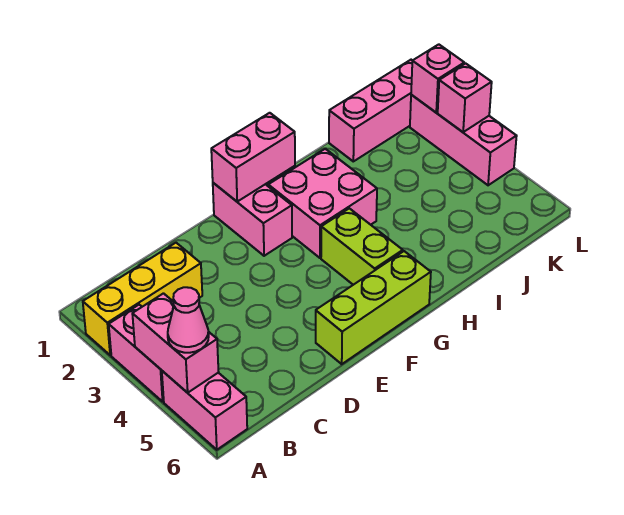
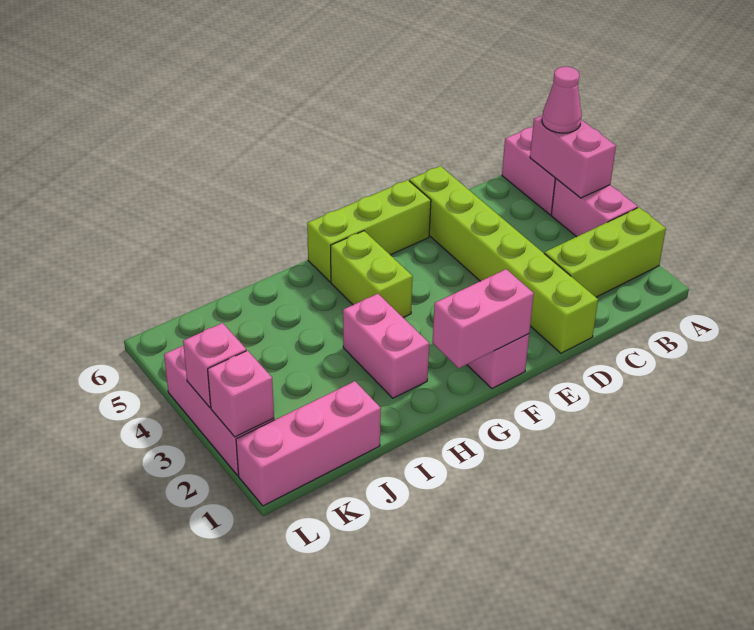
yellow brick A2:C2 level 1 -> lime brick A2:C2 level 1
none -> lime brick D1:D6 level 1
pink brick G2:H3 level 1 -> pink brick H2:H3 level 1

